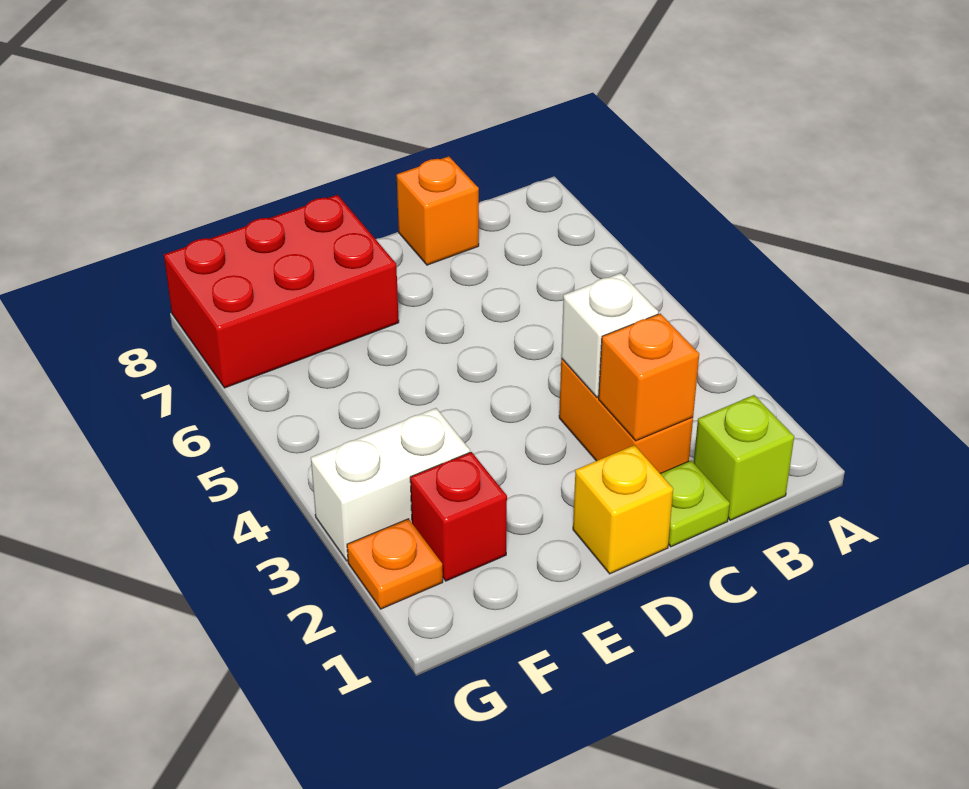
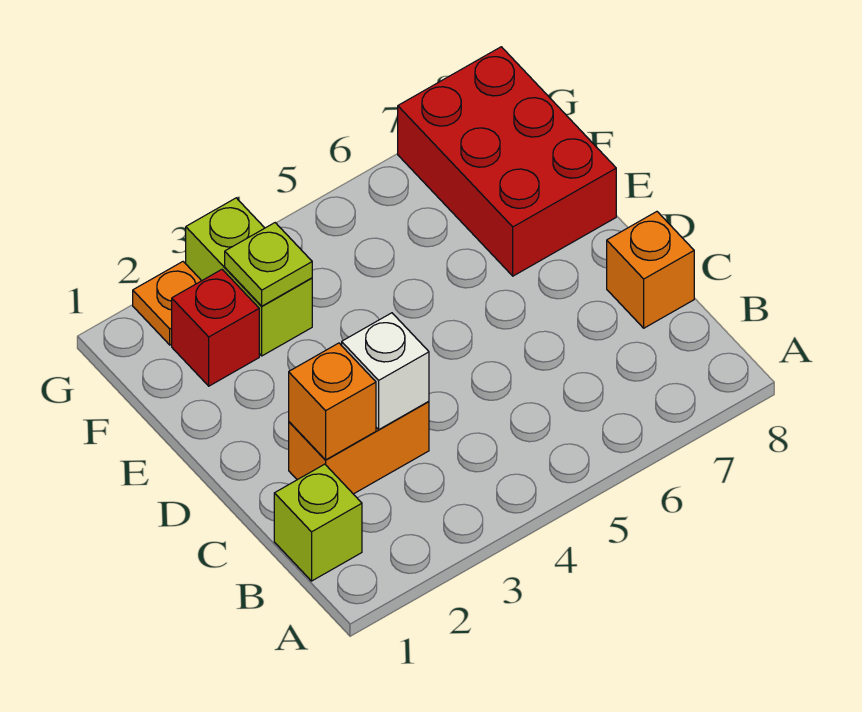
lime plate C1 level 1 -> lime plate F3 level 2
yellow brick D1 level 1 -> none
white brick F3:G3 level 1 -> lime brick F3:G3 level 1

